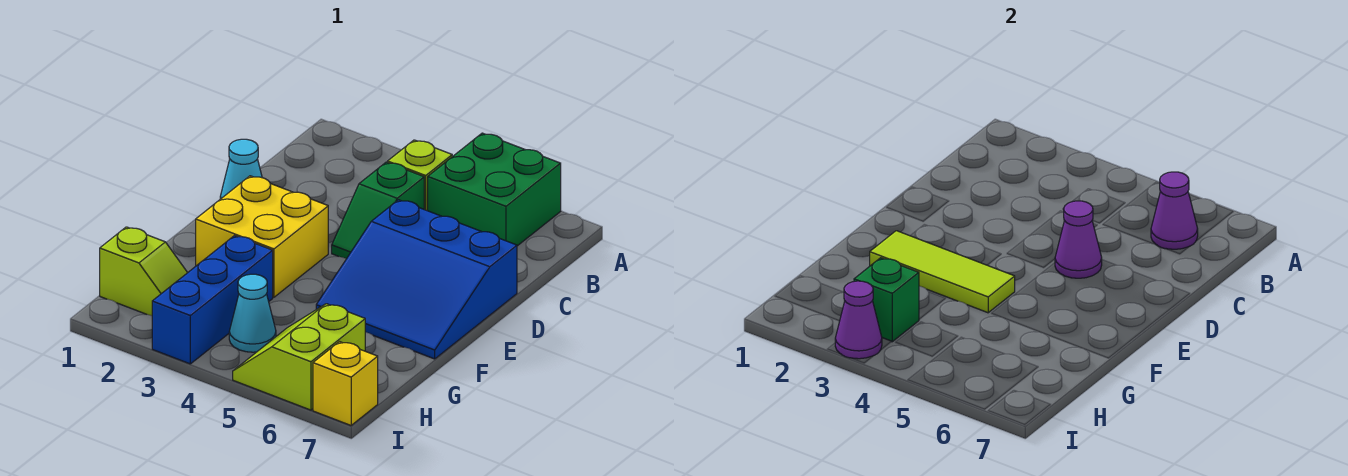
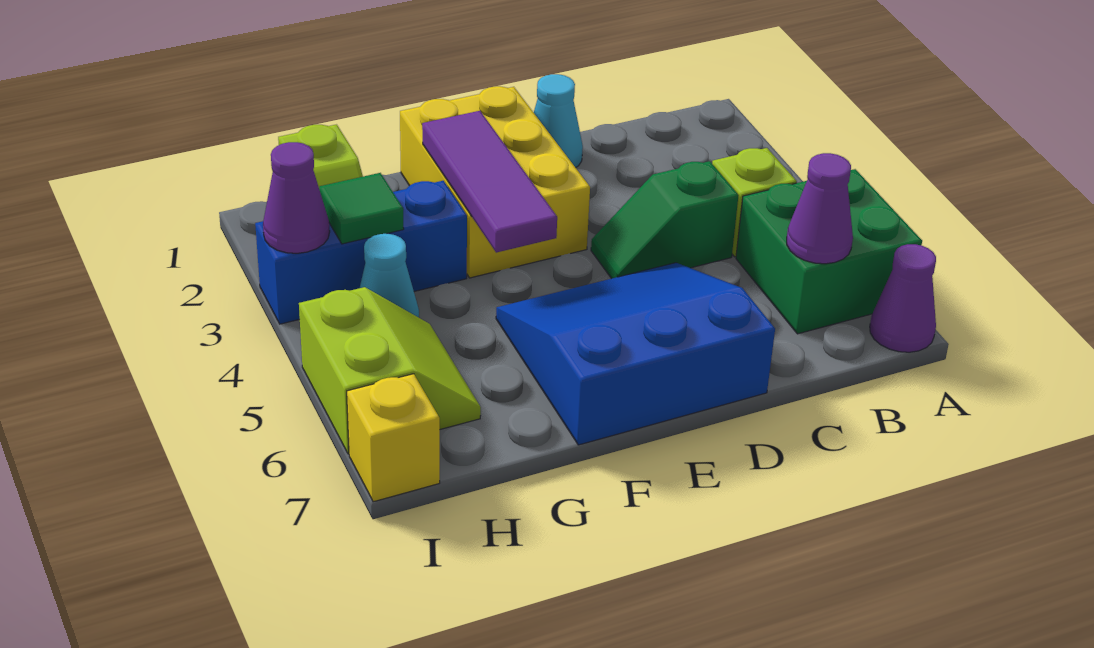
blue slope D5:F7 level 1 top D -> blue slope D5:F7 level 1 top 7
purple cone D5 level 2 -> purple cone A7 level 1
yellow brick E2:F3 level 1 -> yellow brick E1:F3 level 1
lime tile F2:F4 level 2 -> purple tile F2:F4 level 2
green brick H3 level 2 -> green tile H3 level 2
lime slope H5:I6 level 1 top 6 -> lime slope H5:I6 level 1 top I

